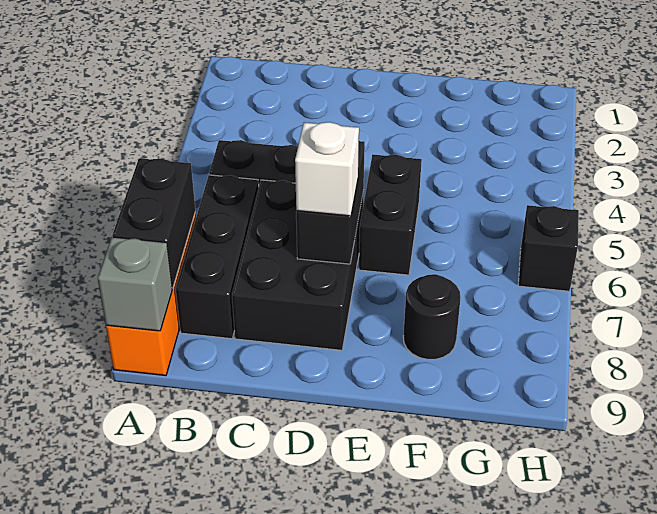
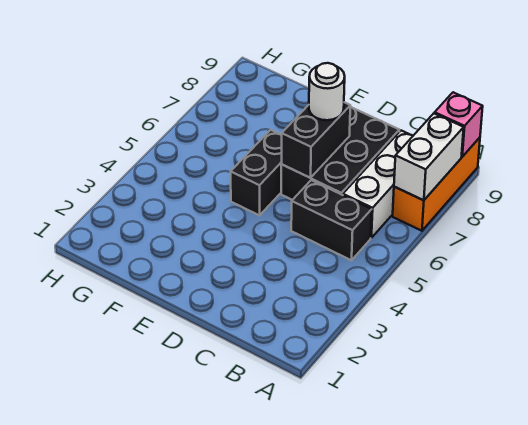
black brick A7:A8 level 2 -> white brick A7:A8 level 2
grey brick A9 level 2 -> pink brick A9 level 2
black brick B6:B8 level 1 -> white brick B6:B8 level 1
white brick D7 level 3 -> white round brick D7 level 3
black round brick F8 level 1 -> none
black brick H6 level 1 -> none

